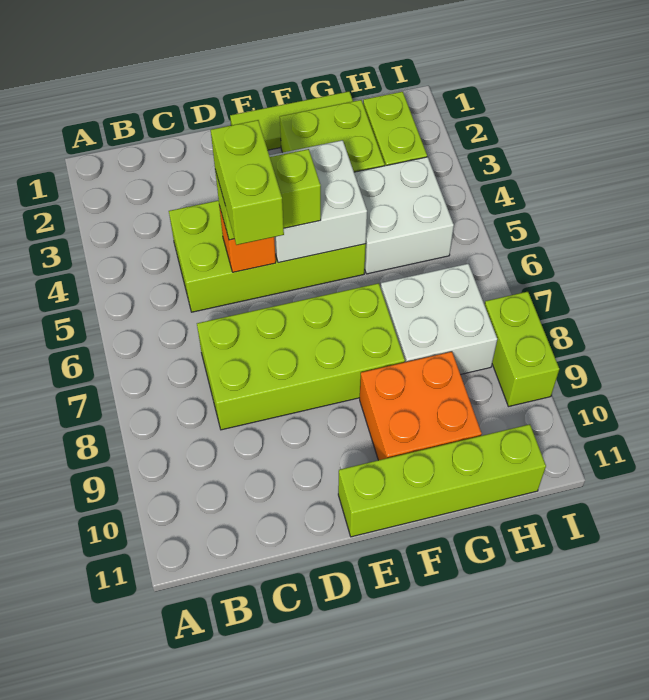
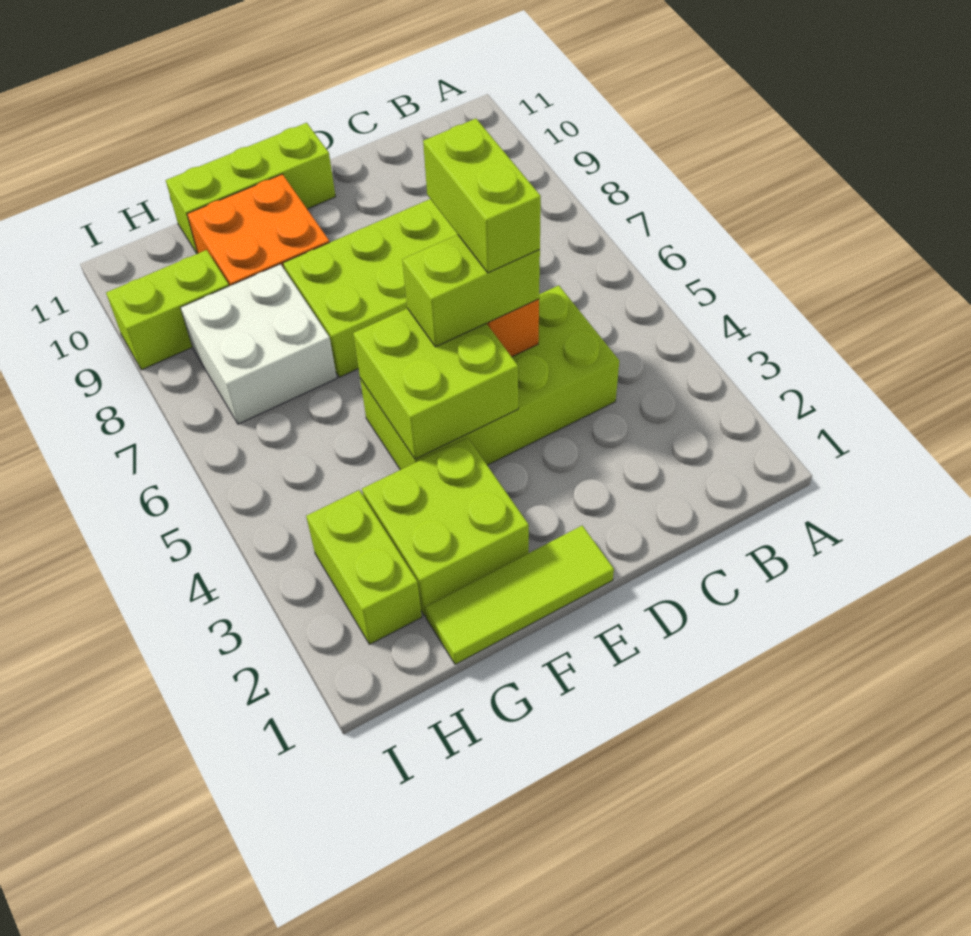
white brick E4:F5 level 2 -> lime brick E4:F5 level 2
lime brick E11:H11 level 1 -> lime brick E11:G11 level 1
white brick G4:H5 level 1 -> none
lime brick I8:I9 level 1 -> lime brick H9:I9 level 1

